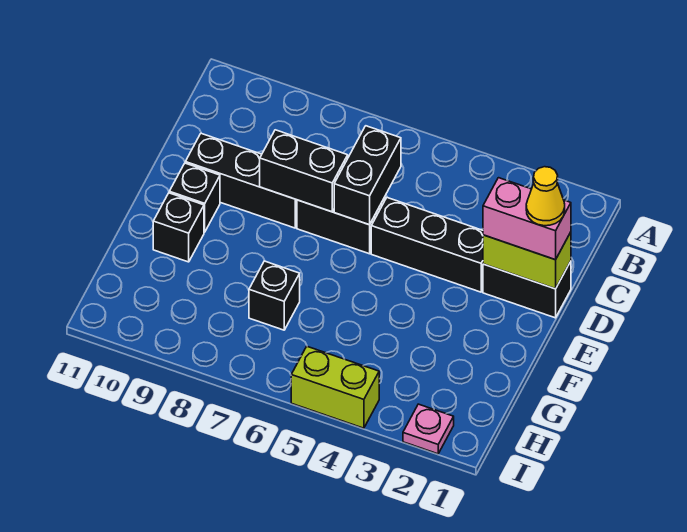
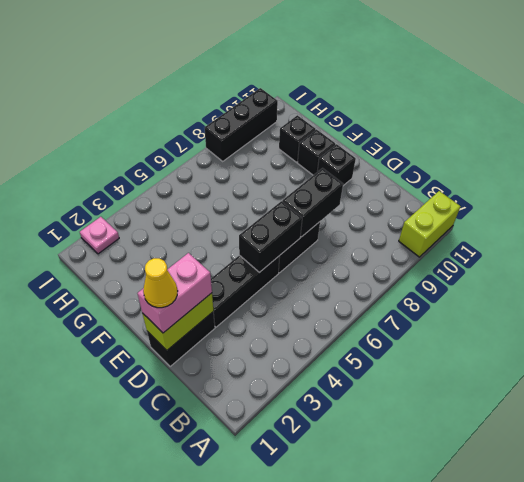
black brick C6:D6 level 2 -> black brick D5:D6 level 2
black brick D8:D10 level 1 -> black brick I8:I10 level 1
black brick G7 level 1 -> black brick G10 level 1
lime brick I4:I5 level 1 -> lime brick A10:A11 level 1

